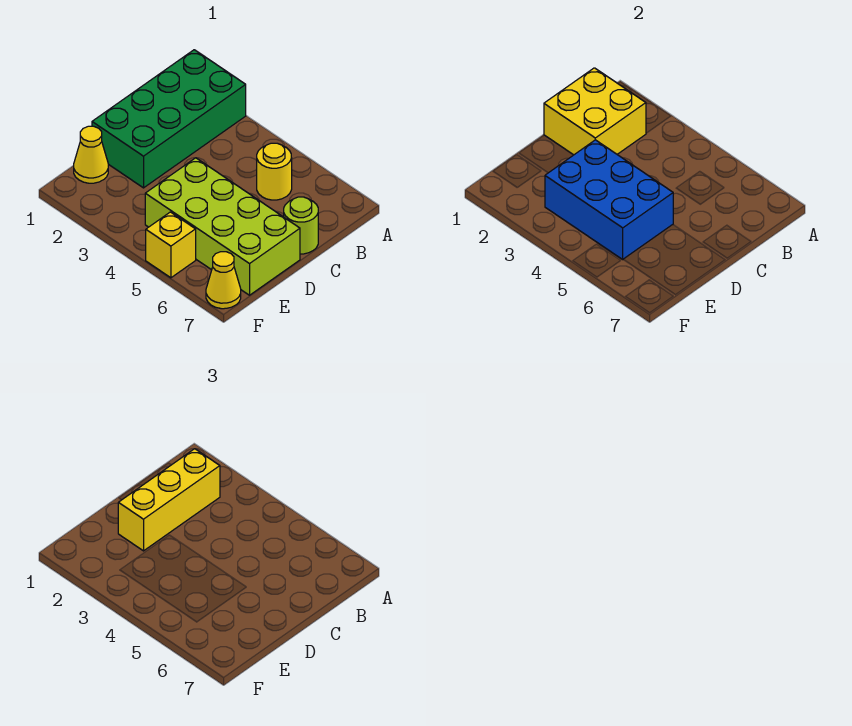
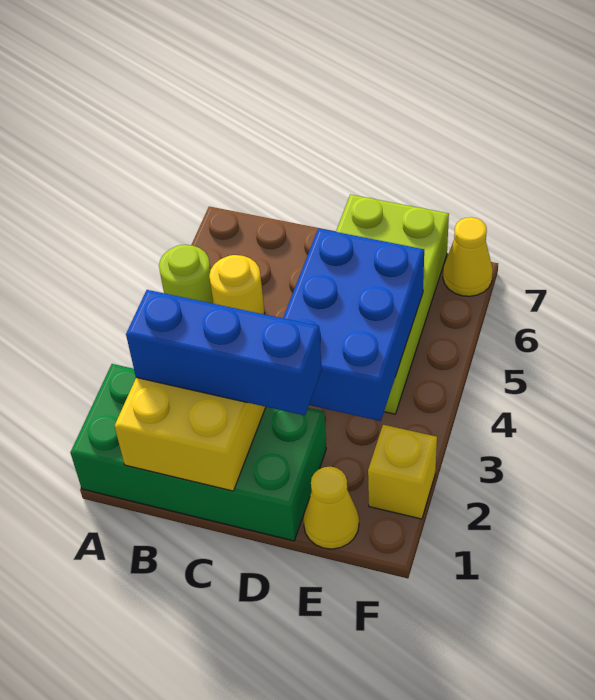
yellow brick B2:D2 level 3 -> blue brick B2:D2 level 3
lime round brick C7 level 1 -> lime round brick A5 level 1
yellow brick F5 level 1 -> yellow brick F2 level 1

